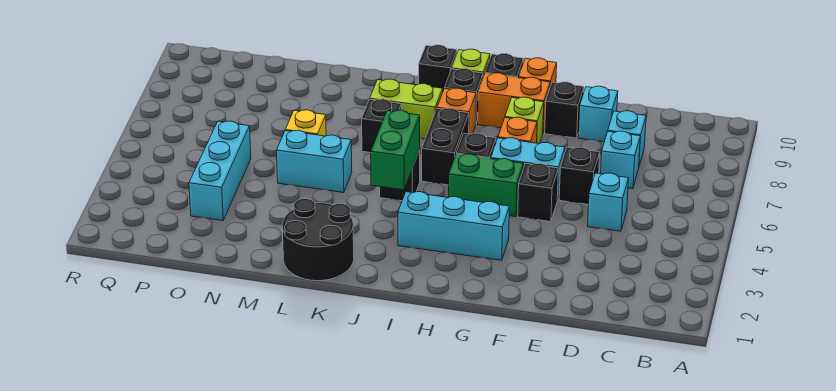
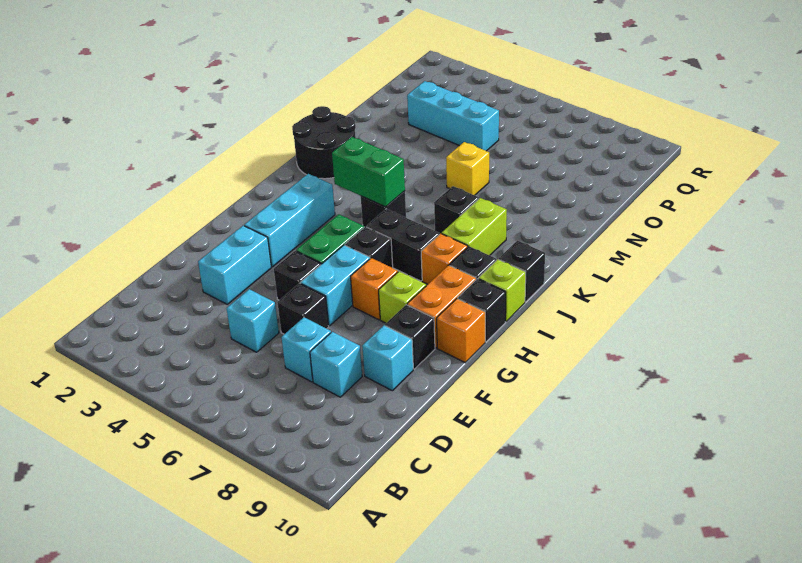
cyan brick L5:M5 level 1 -> cyan brick E3:F3 level 1

